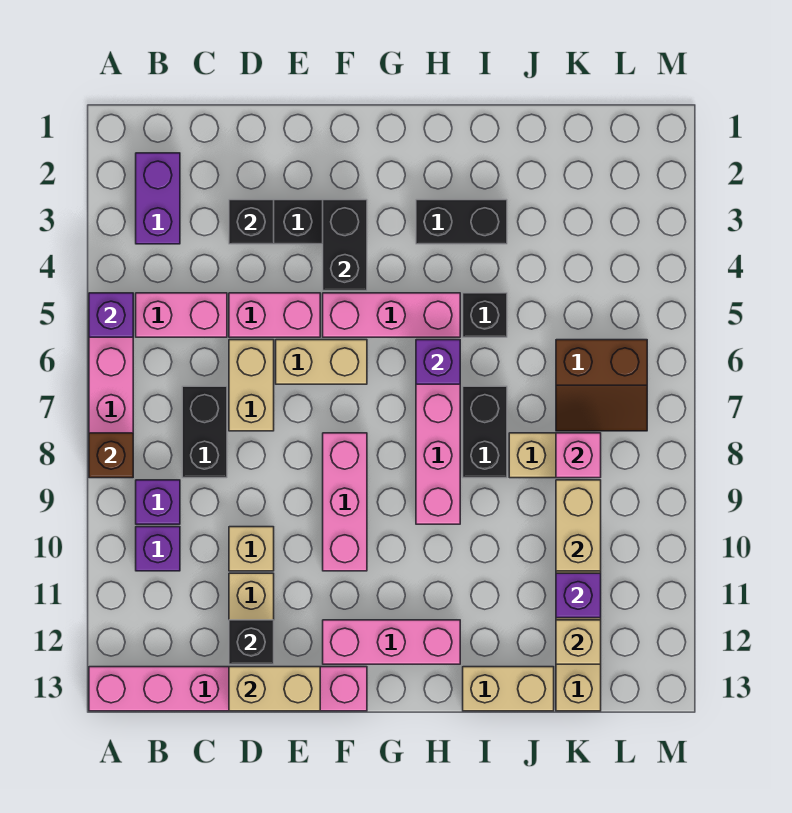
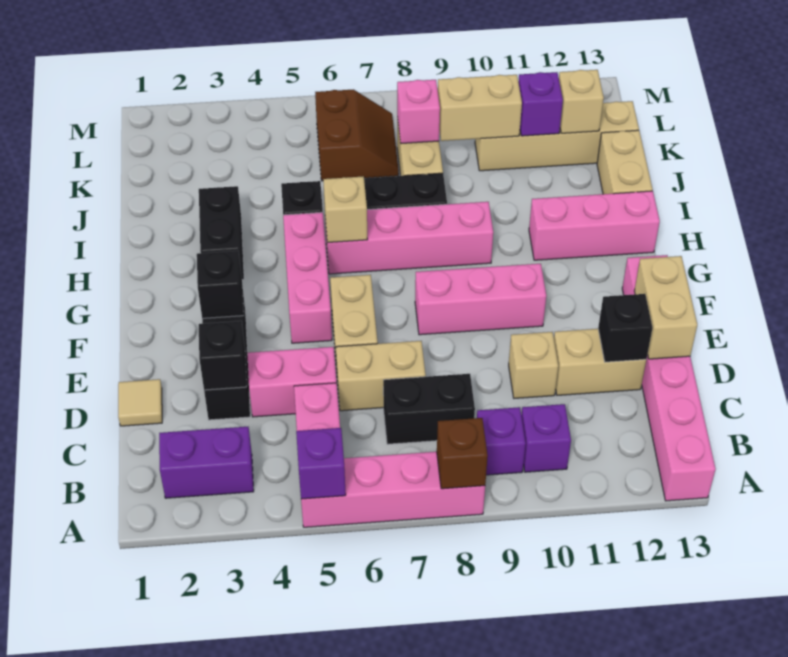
none -> tan tile D1 level 1
pink brick D5:E5 level 1 -> pink brick D4:D5 level 1
black brick F3:F4 level 2 -> black brick F3 level 2
pink brick F12:H12 level 1 -> pink brick H11:H13 level 1
purple brick H6 level 2 -> tan brick H6 level 2

